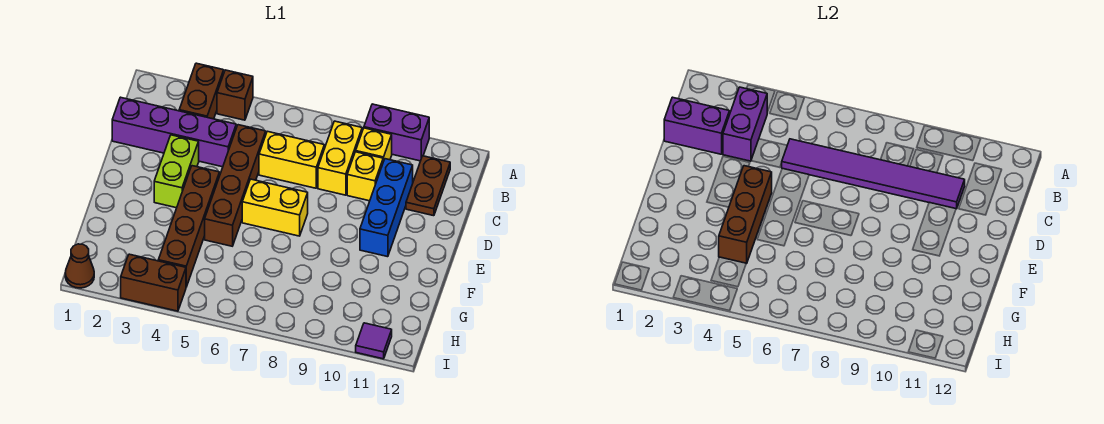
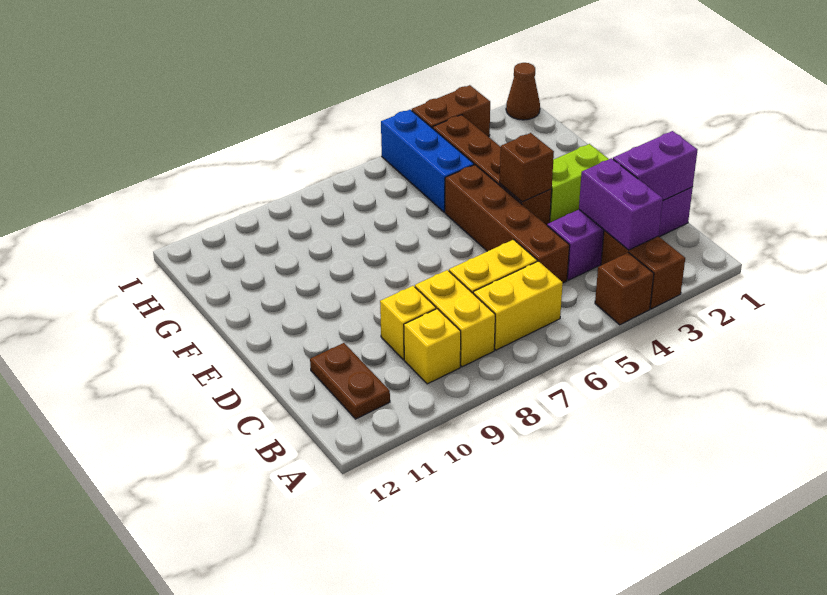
purple brick A9:A10 level 1 -> none
purple tile C5:C10 level 2 -> none
blue brick C10:E10 level 1 -> blue brick G5:I5 level 1
lime brick D3:E3 level 1 -> lime brick E2:E3 level 1
brown brick E4:G4 level 2 -> brown brick E4 level 2
yellow brick E6:E7 level 1 -> yellow brick B6:B7 level 1
purple tile I11 level 1 -> none

